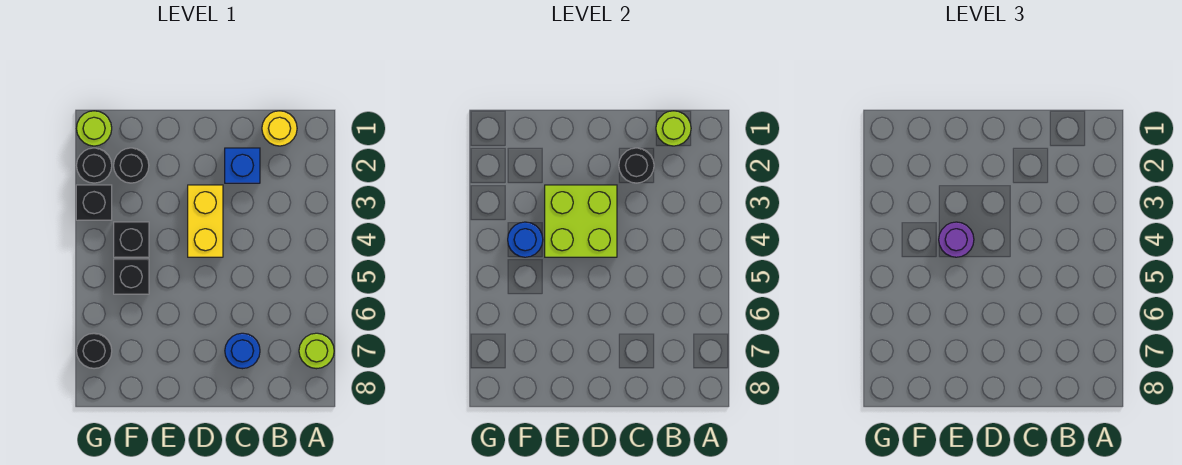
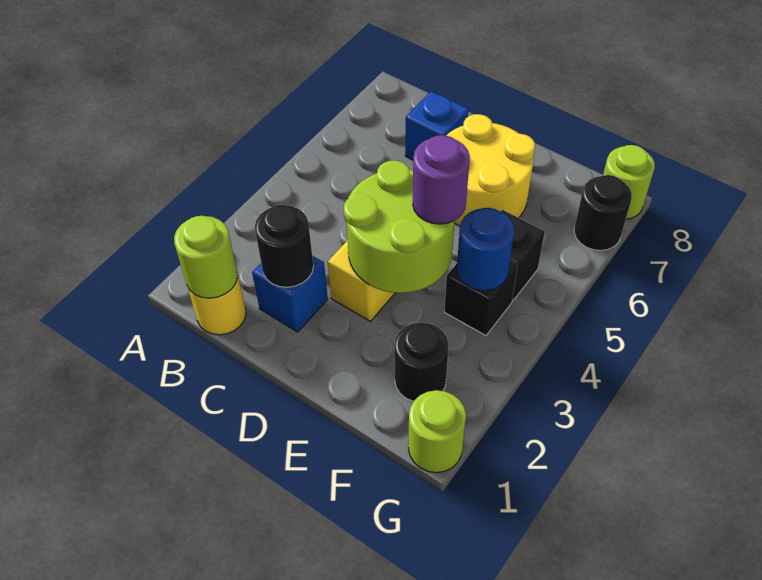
lime round brick A7 level 1 -> lime round brick G8 level 1
blue round brick C7 level 1 -> blue brick C7 level 1
lime brick D3:E4 level 2 -> lime round brick D3:E4 level 2
none -> yellow round brick D6:E7 level 1
black round brick G2 level 1 -> none
black brick G3 level 1 -> none

